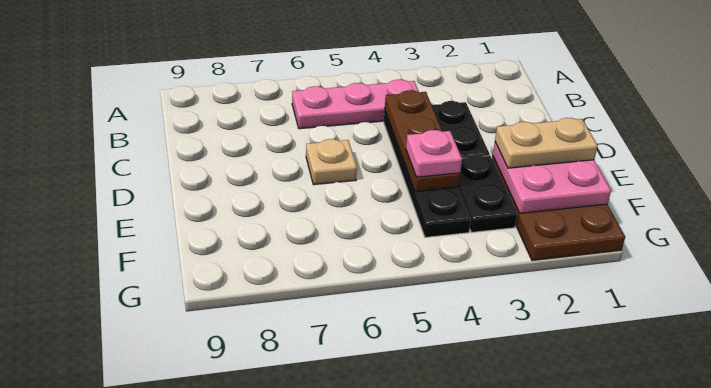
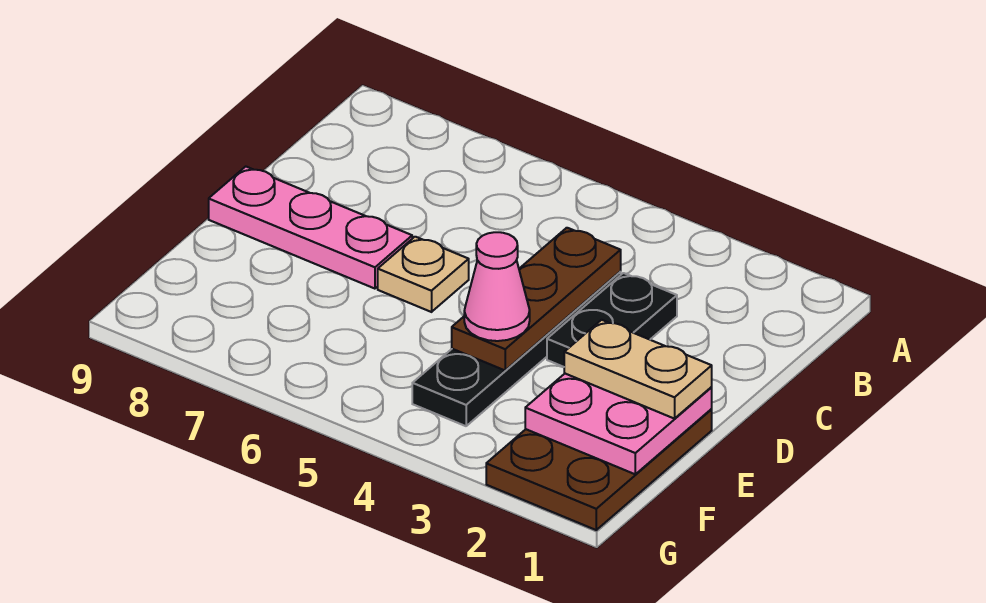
pink plate B4:B6 level 1 -> pink plate D7:D9 level 1
black plate E3:F3 level 1 -> none
pink plate E4 level 3 -> pink cone E4 level 3

